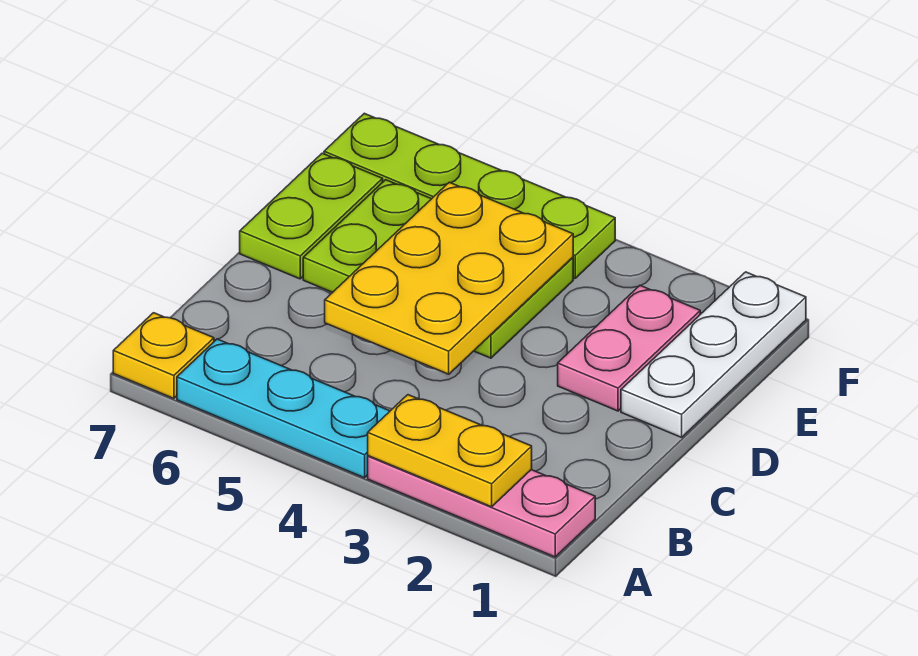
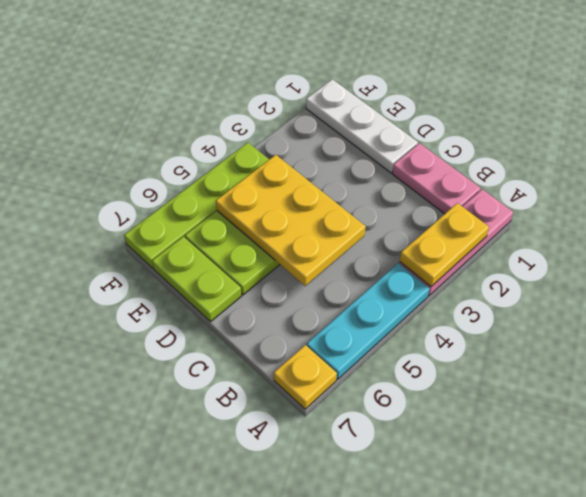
pink plate D2:E2 level 1 -> pink plate B1:C1 level 1

